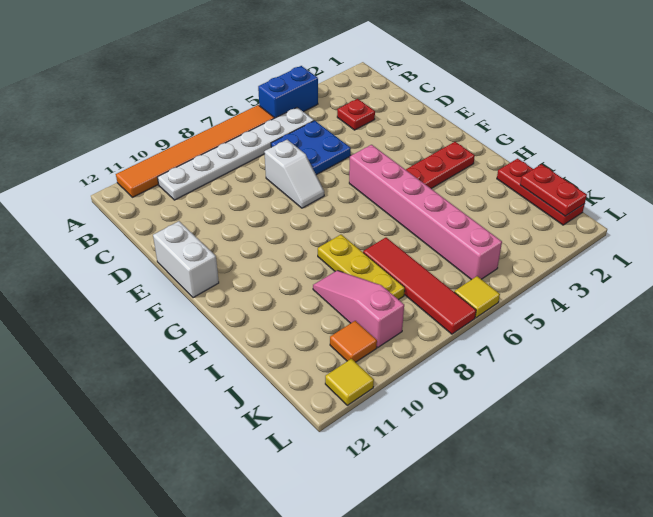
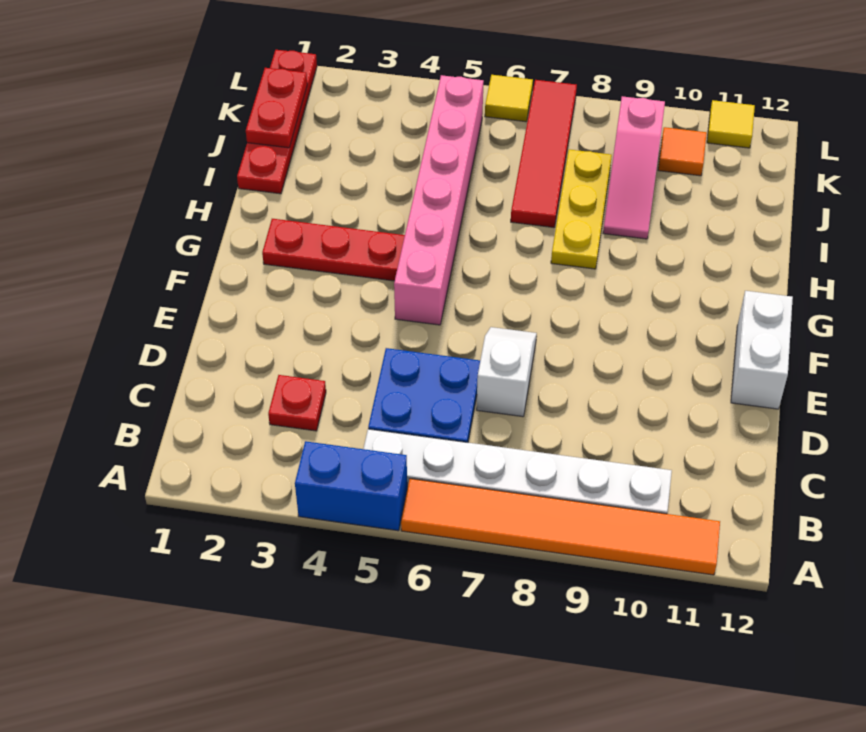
red plate I1:K1 level 1 -> red plate I1:L1 level 1

